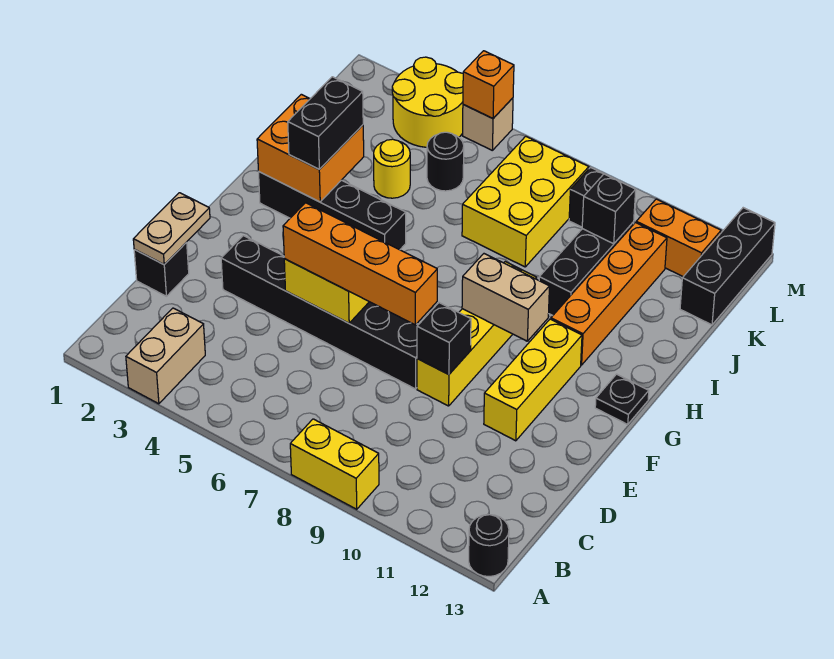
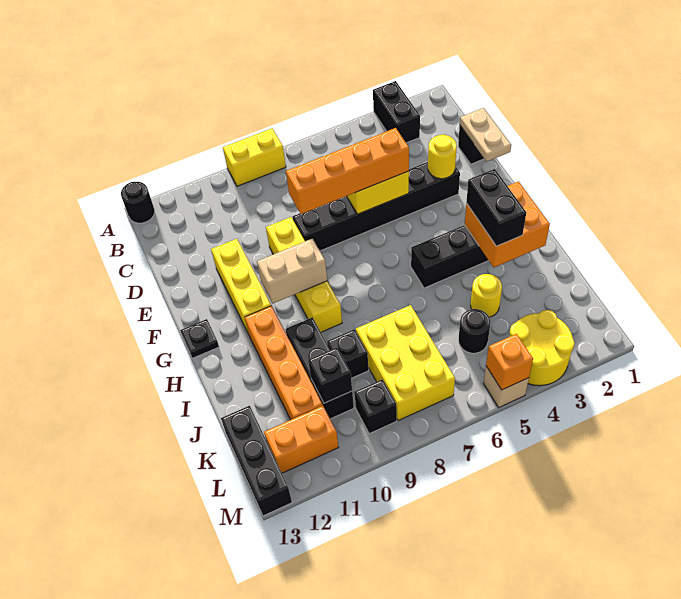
tan brick A3:B3 level 1 -> black brick A3:B3 level 1
none -> yellow round brick E3 level 2
black brick E9 level 2 -> black brick J9 level 1

